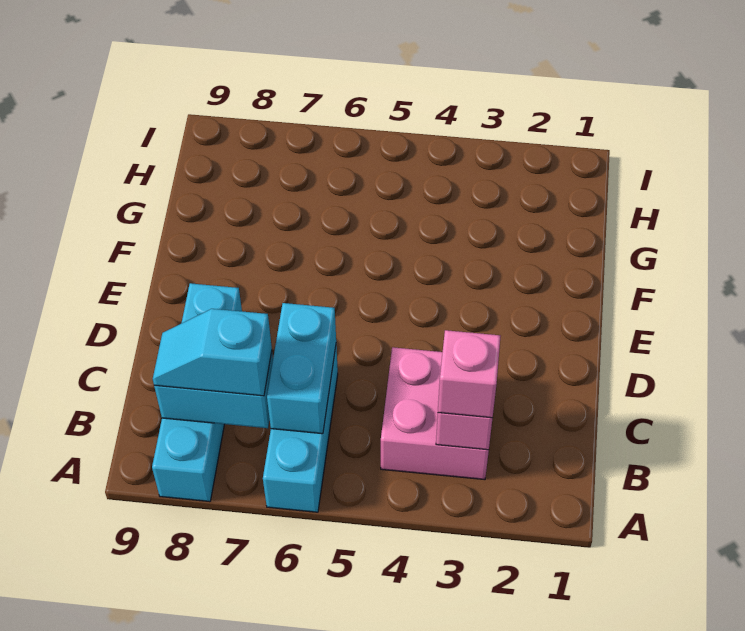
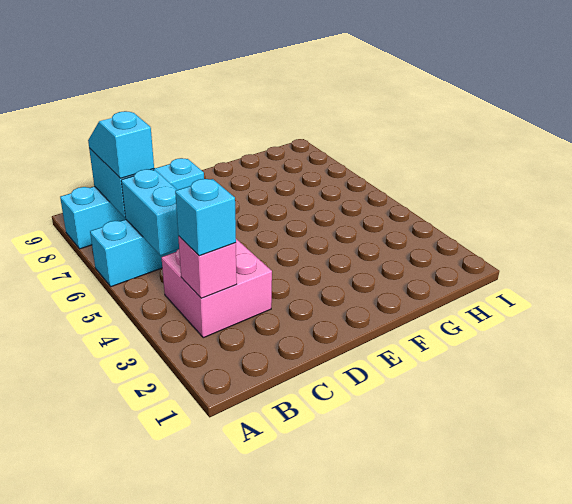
pink brick B3 level 3 -> cyan brick B3 level 3
cyan brick B6:C6 level 2 -> cyan brick B5:B6 level 2

